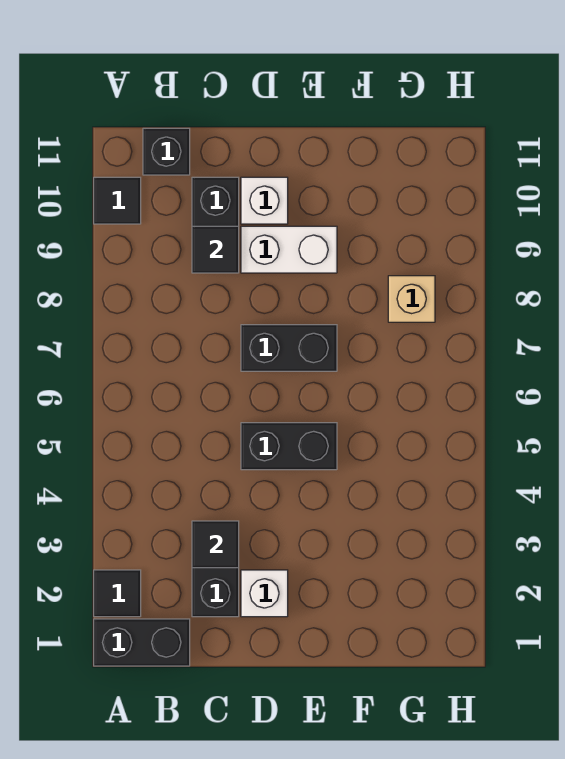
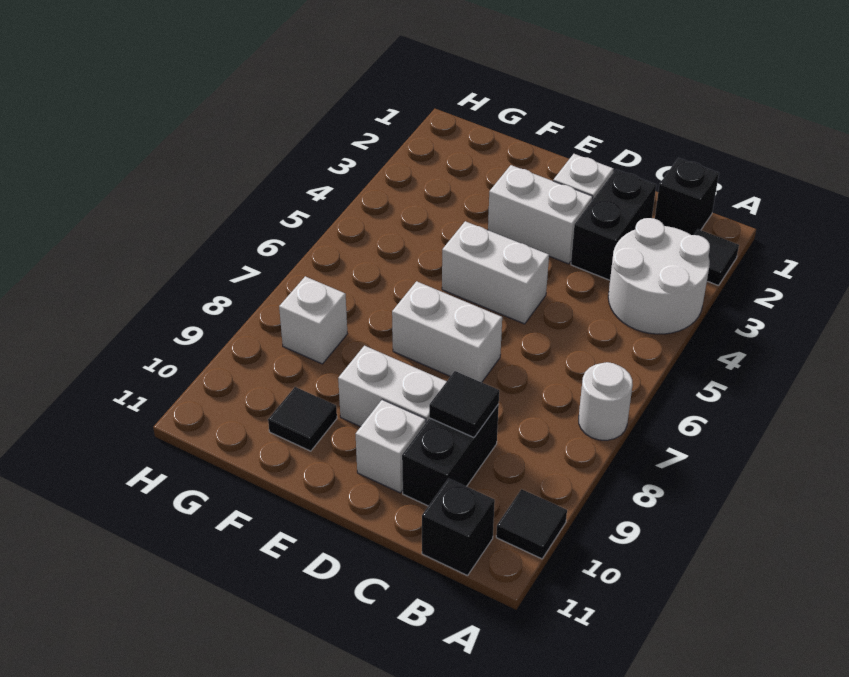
black brick A1:B1 level 1 -> black brick B1 level 1
none -> white round brick A3:B4 level 1
none -> white round brick A7 level 1
black tile C3 level 2 -> black tile F10 level 1
none -> white brick D3:E3 level 1
black brick D5:E5 level 1 -> white brick D5:E5 level 1
black brick D7:E7 level 1 -> white brick D7:E7 level 1
tan brick G8 level 1 -> white brick G8 level 1

